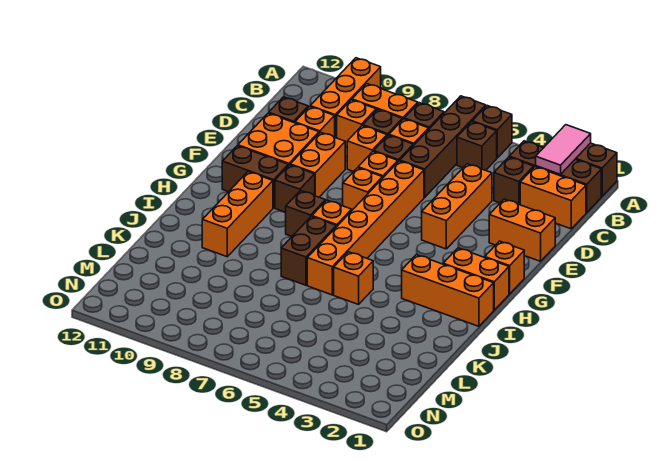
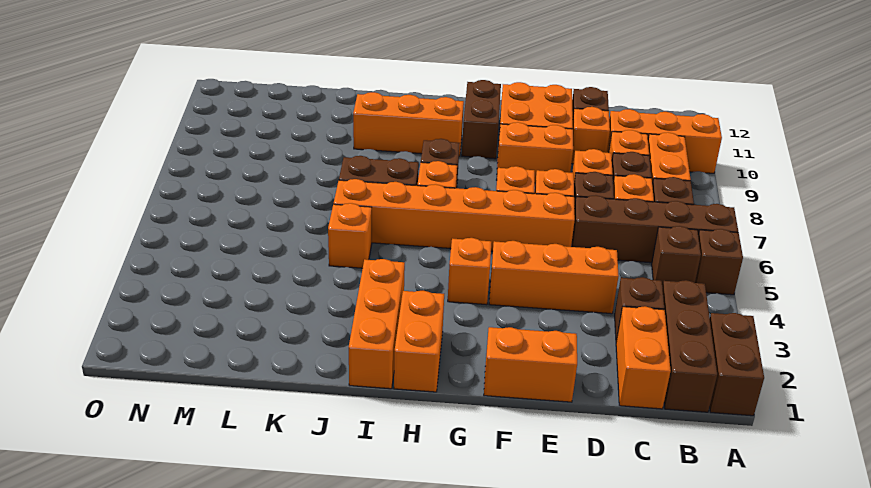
pink tile A2:B2 level 2 -> none
orange brick E1:E2 level 1 -> orange brick E1:F1 level 1
orange brick G1 level 1 -> orange brick G4 level 1
brown brick G9 level 1 -> none

